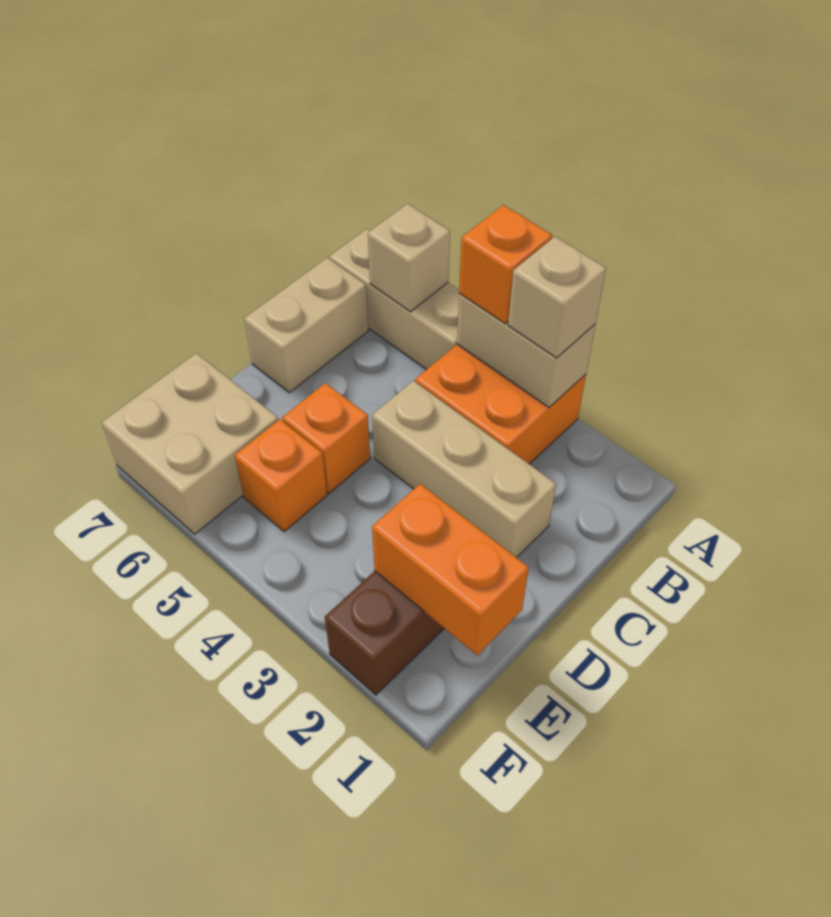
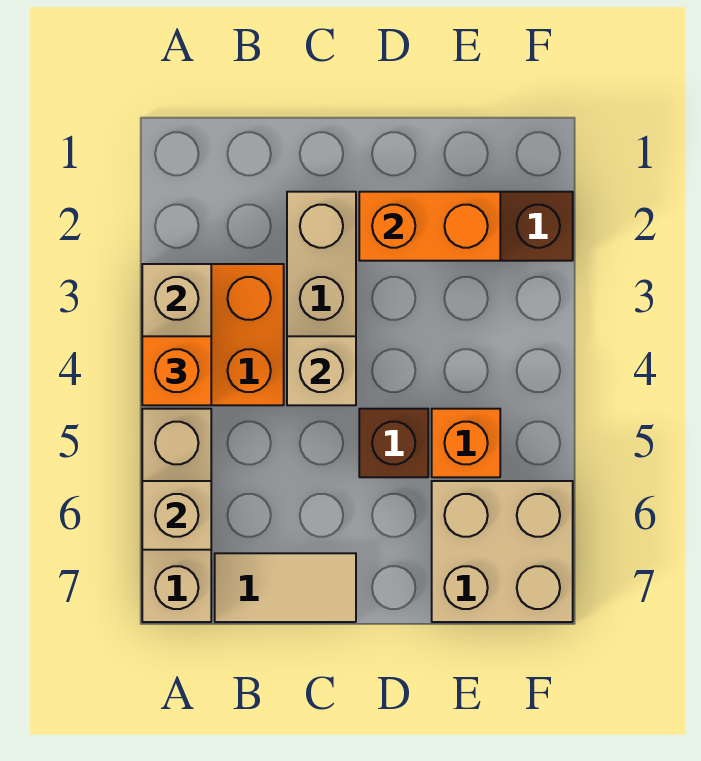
tan brick A3 level 3 -> tan brick C4 level 2
tan brick B7:C7 level 1 -> tan tile B7:C7 level 1
orange brick D5 level 1 -> brown brick D5 level 1
orange brick E1:E2 level 2 -> orange brick D2:E2 level 2

